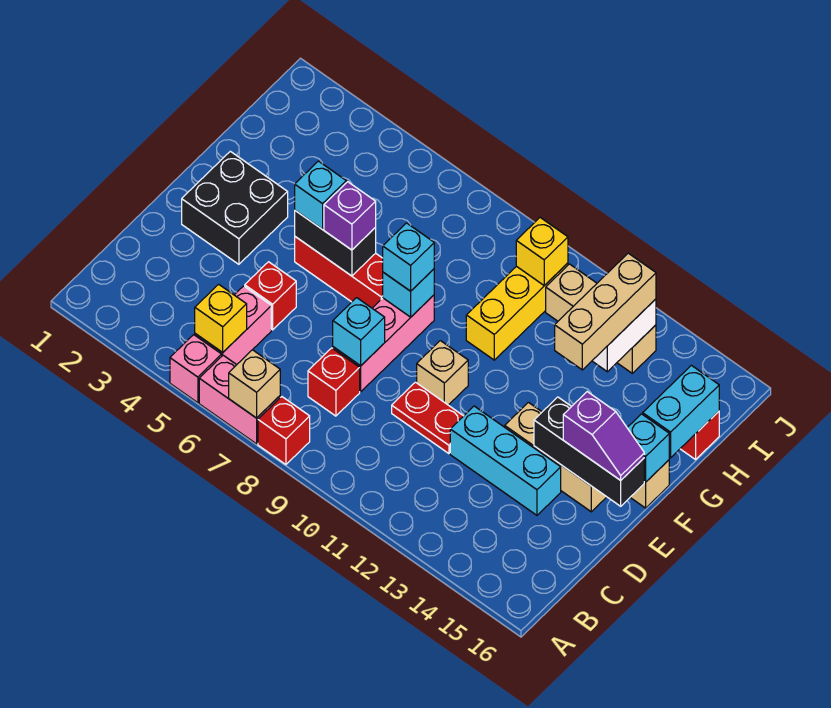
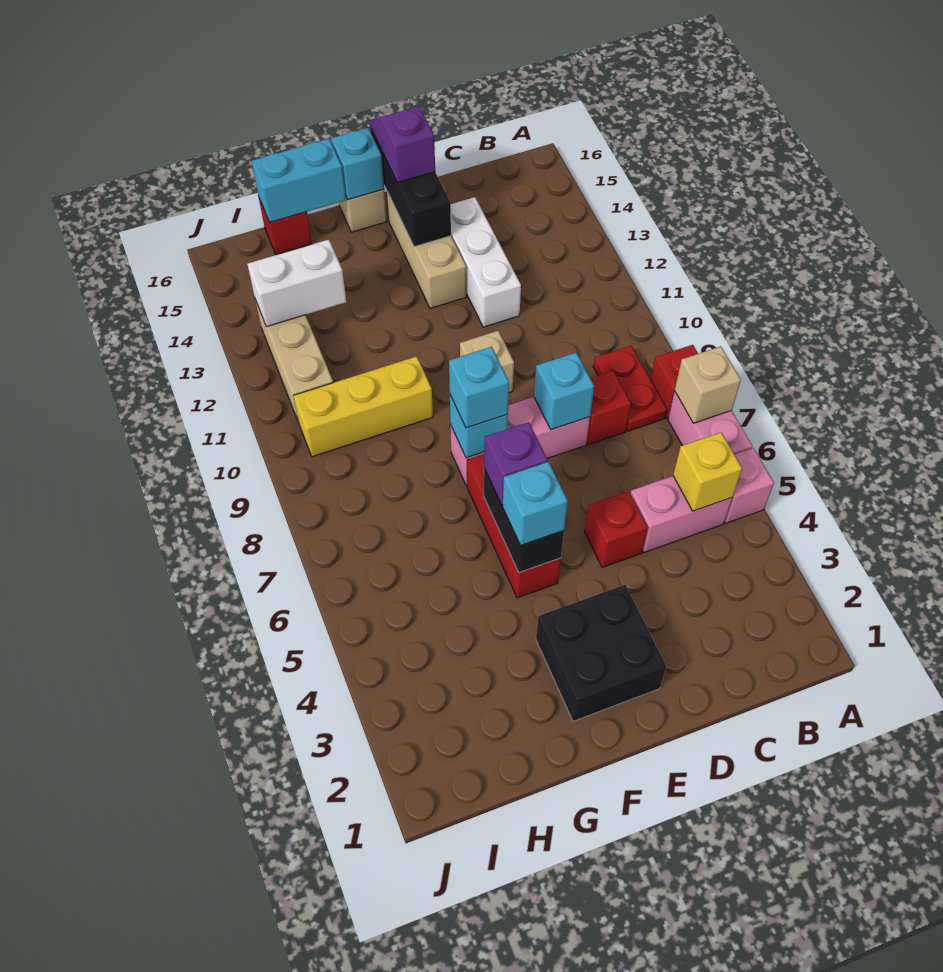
red plate D10:D11 level 1 -> red plate B8:B9 level 1
cyan brick D12:D14 level 1 -> white brick D12:D14 level 1
tan brick G13:I13 level 3 -> none
yellow brick I10 level 2 -> none

